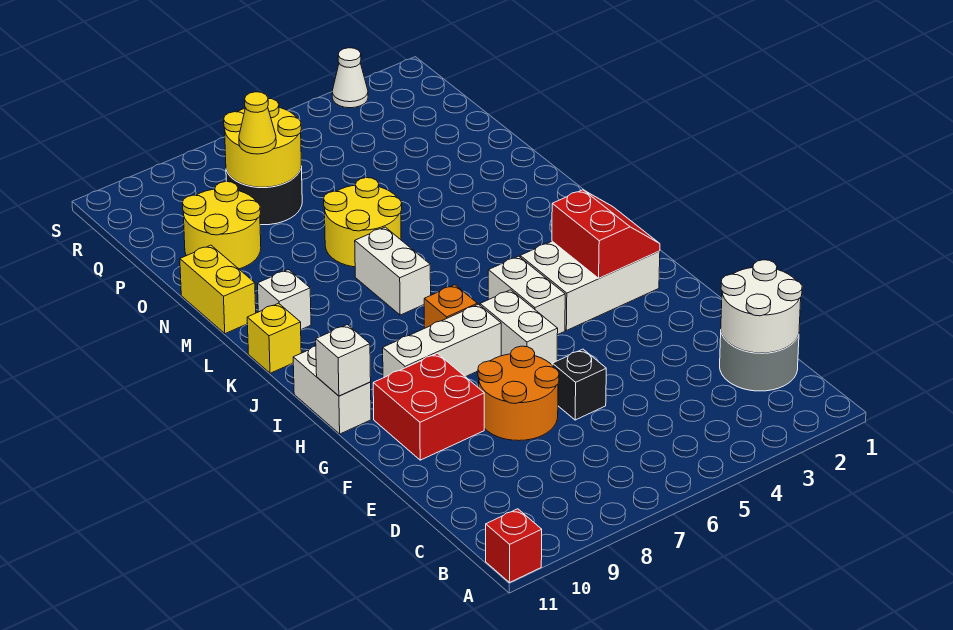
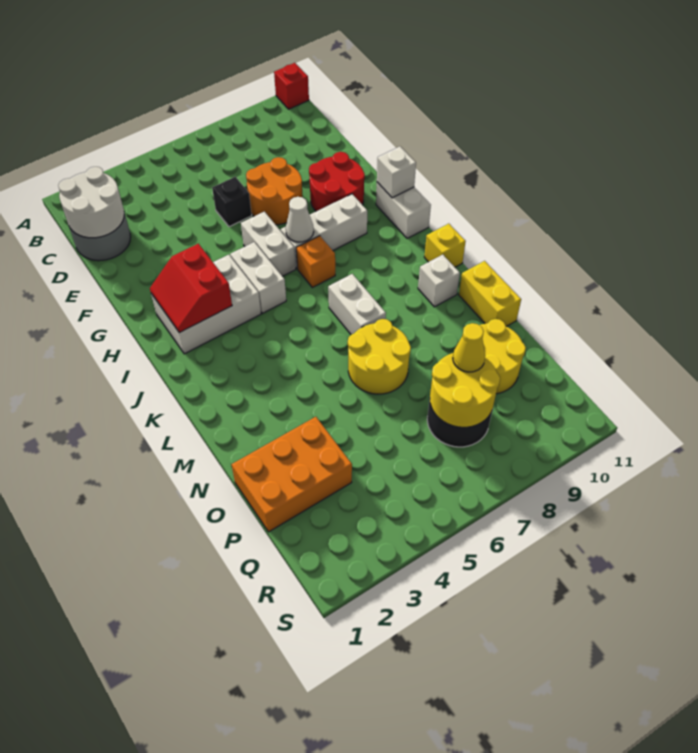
red brick F9:G10 level 1 -> red round brick F9:G10 level 1
none -> orange brick O1:P3 level 1
white cone S3 level 1 -> white cone H7 level 2

